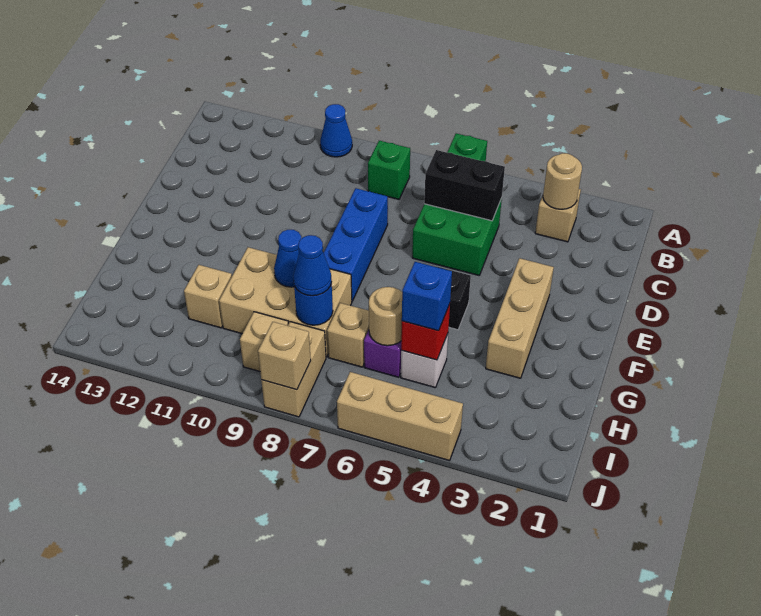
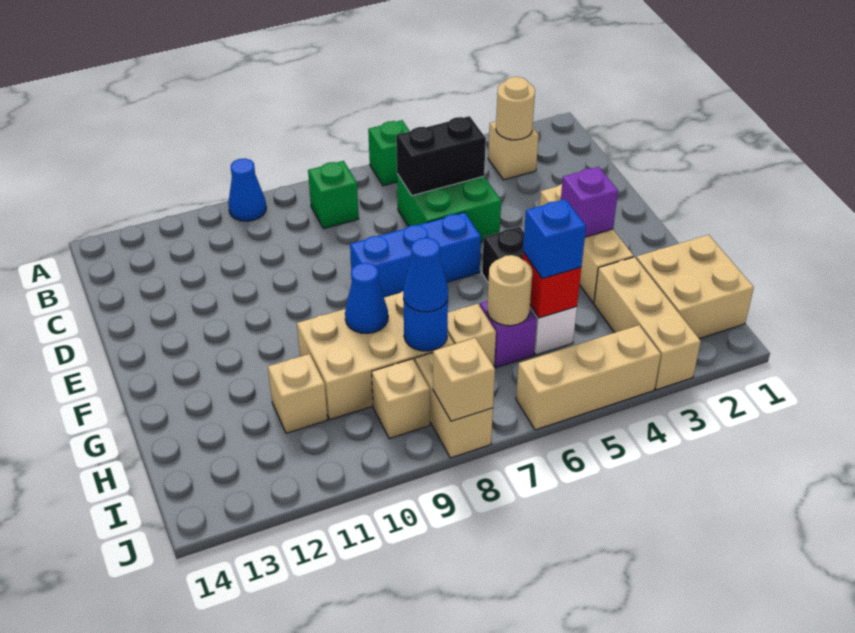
blue brick D8:F8 level 1 -> blue brick E6:E8 level 1
none -> purple brick F3 level 2
none -> tan brick H1:I2 level 1
none -> tan brick H3:J3 level 1

